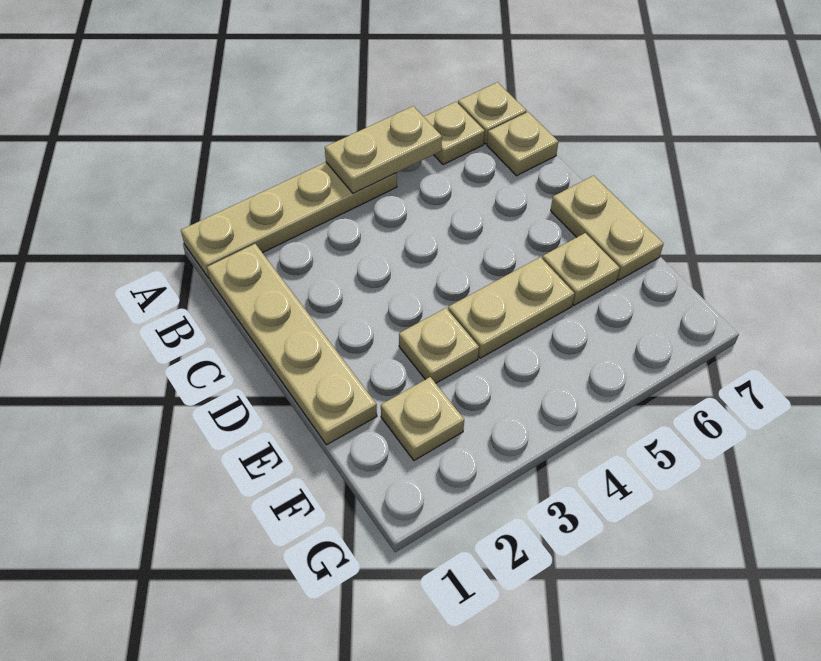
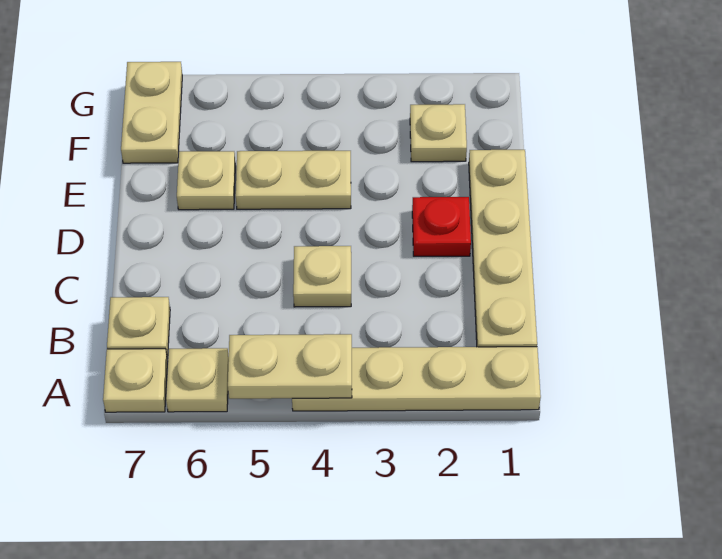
none -> red plate D2 level 1
tan plate D7:E7 level 1 -> tan plate F7:G7 level 1
tan plate E3 level 1 -> tan plate C4 level 1

